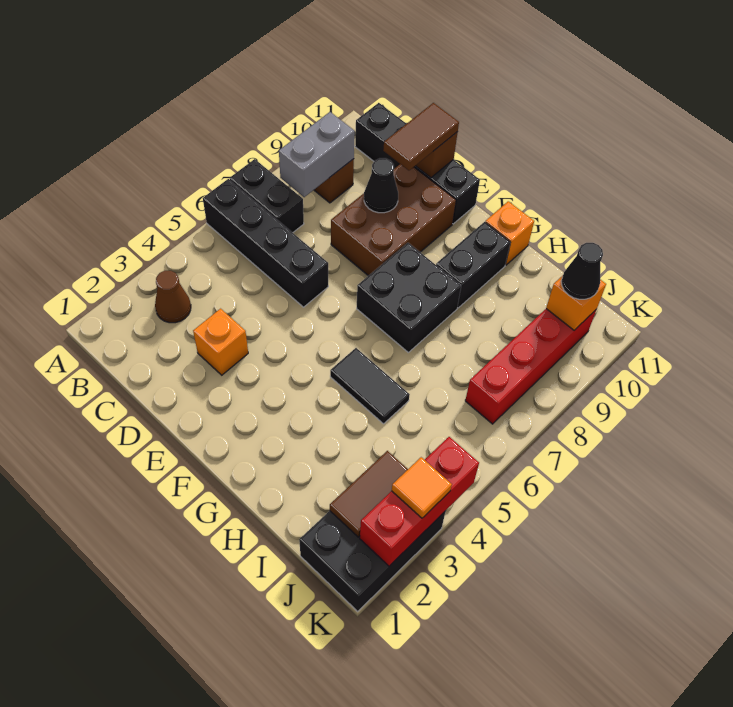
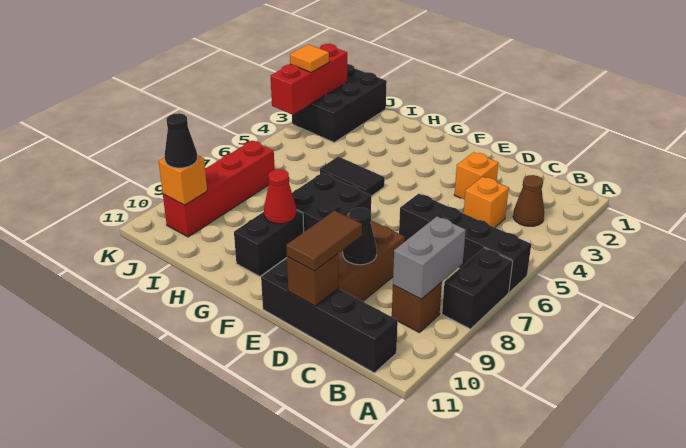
black brick A7:B7 level 1 -> black brick A7:A8 level 1
none -> red cone G9 level 2
orange brick G11 level 1 -> orange brick C4 level 1
brown tile J2:J3 level 2 -> none

